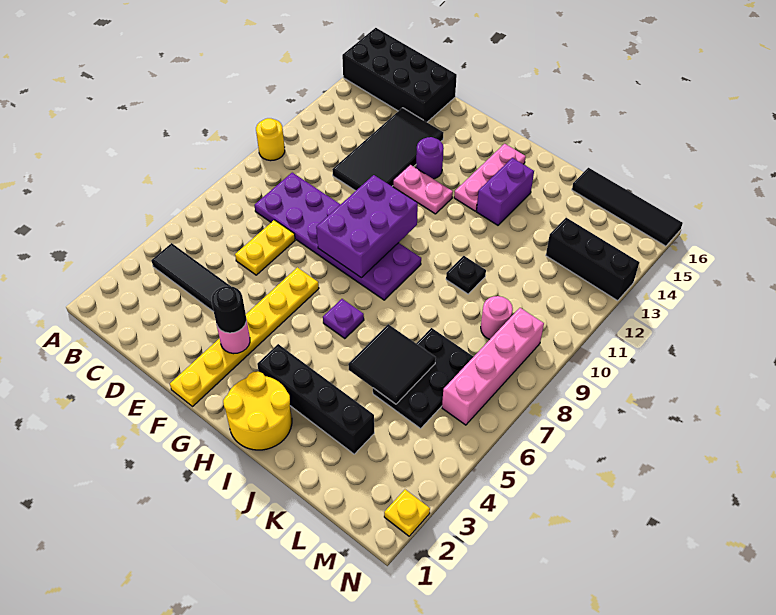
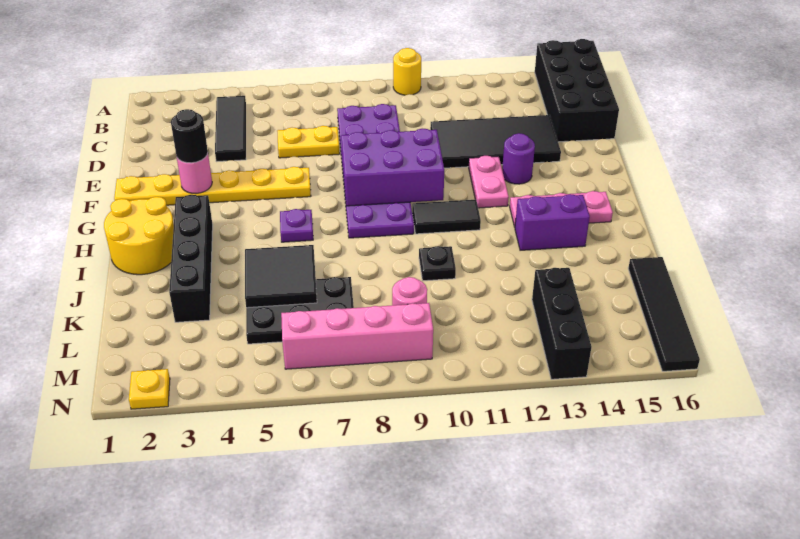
none -> black tile H10:H11 level 1

